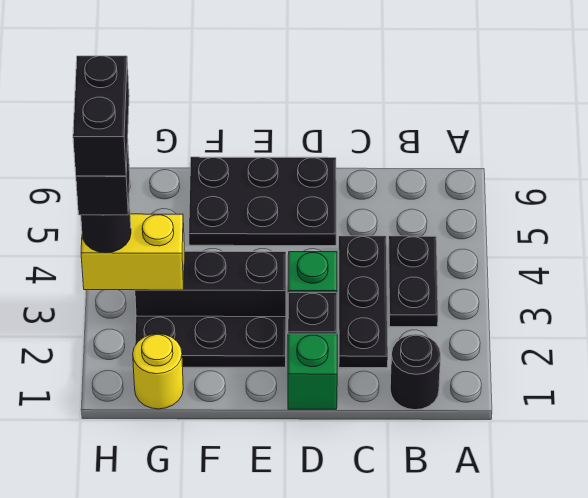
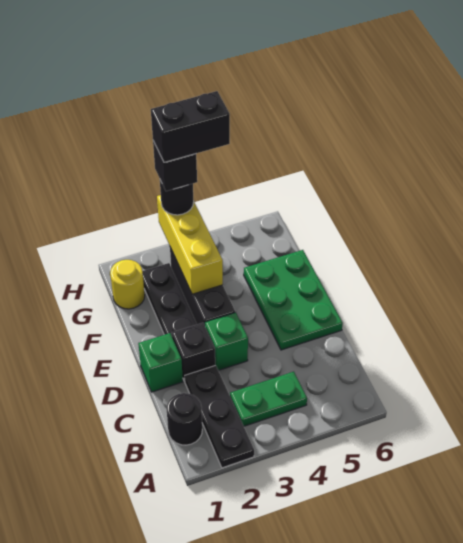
black plate B3:B4 level 1 -> green plate B3:B4 level 1
black plate C2:C4 level 1 -> black plate A2:C2 level 1
black plate D5:F6 level 1 -> green plate D5:F6 level 1
yellow brick G3:H3 level 2 -> yellow brick F3:H3 level 2

